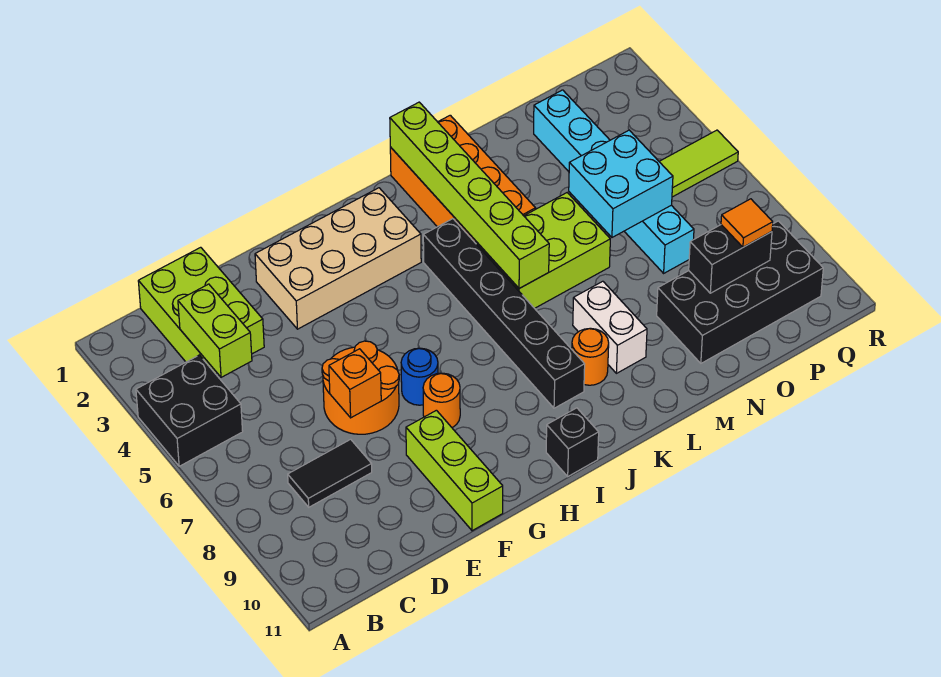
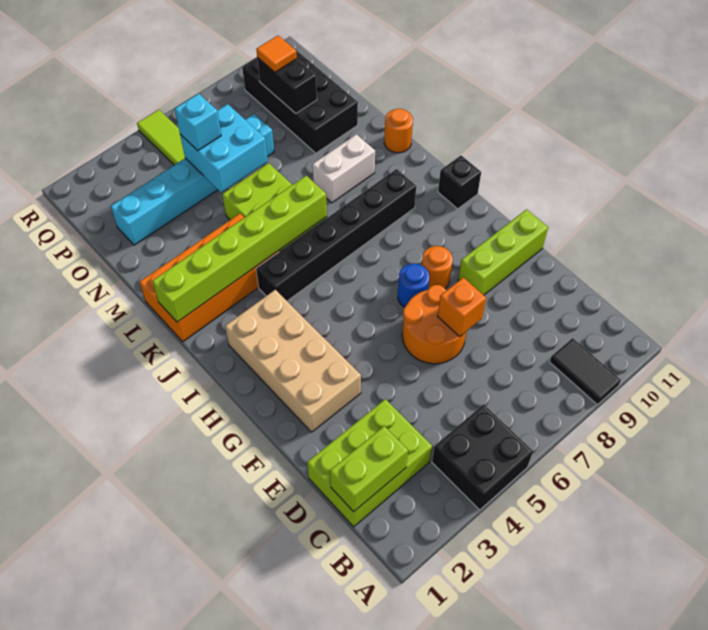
lime brick C3:C4 level 2 -> lime brick C1:C2 level 2
black tile C8:D8 level 1 -> black tile A9:B9 level 1
orange round brick K9 level 1 -> orange round brick L11 level 1
none -> cyan brick O5 level 3

